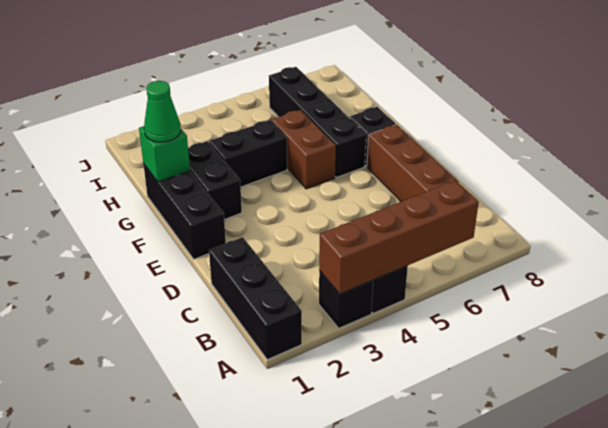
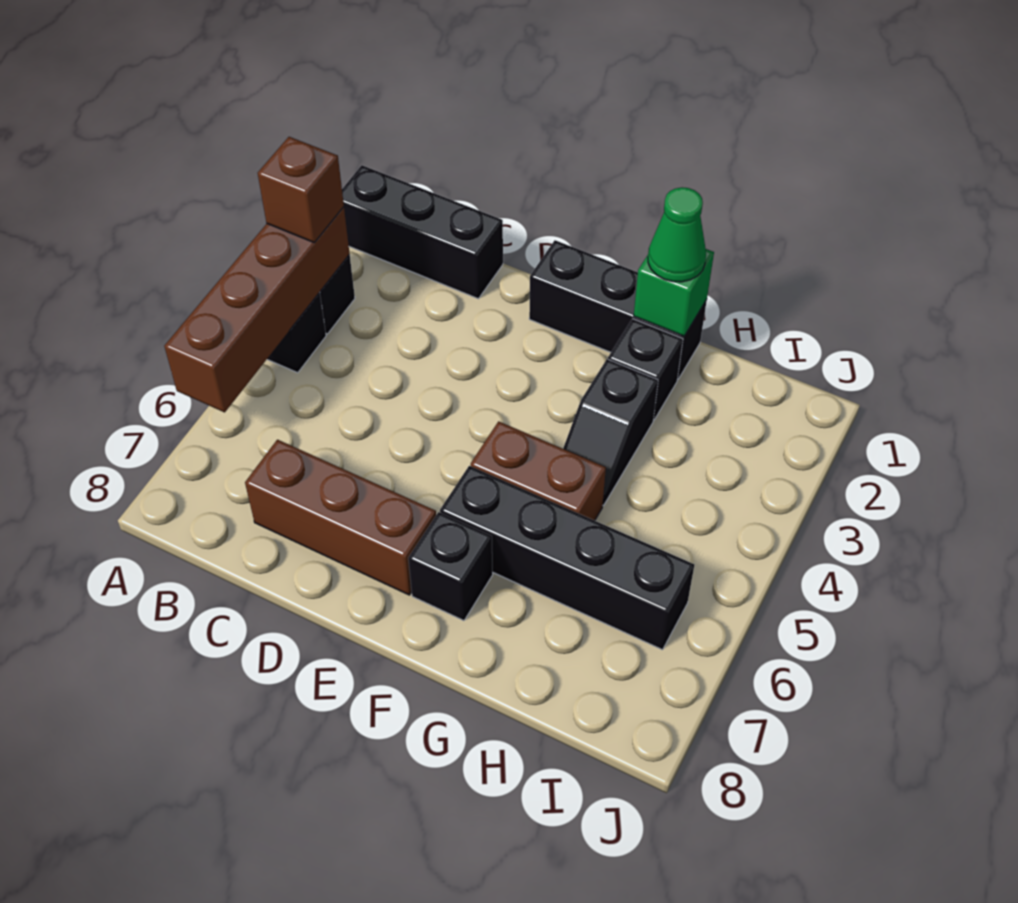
none -> brown brick A3 level 3
black brick F2:G2 level 1 -> black brick G2 level 1
black brick G3:G4 level 1 -> black slope G3:G4 level 1 top 3

